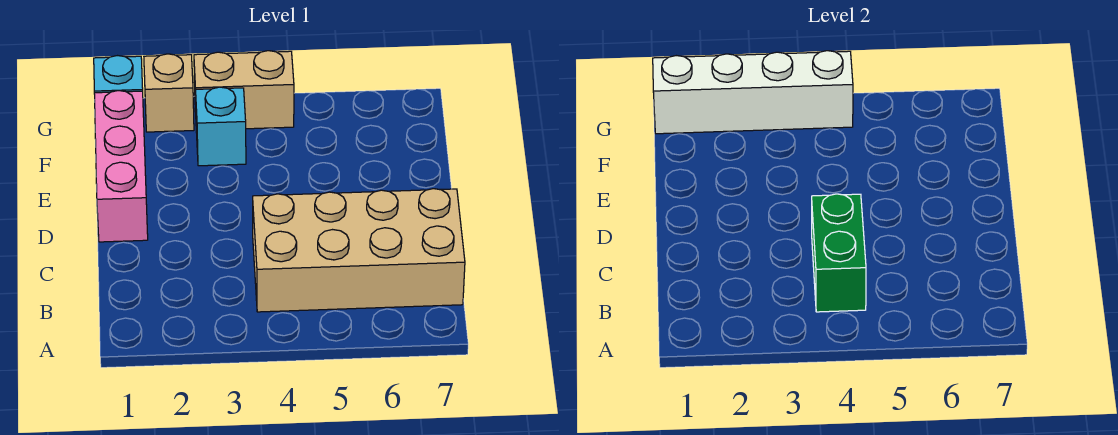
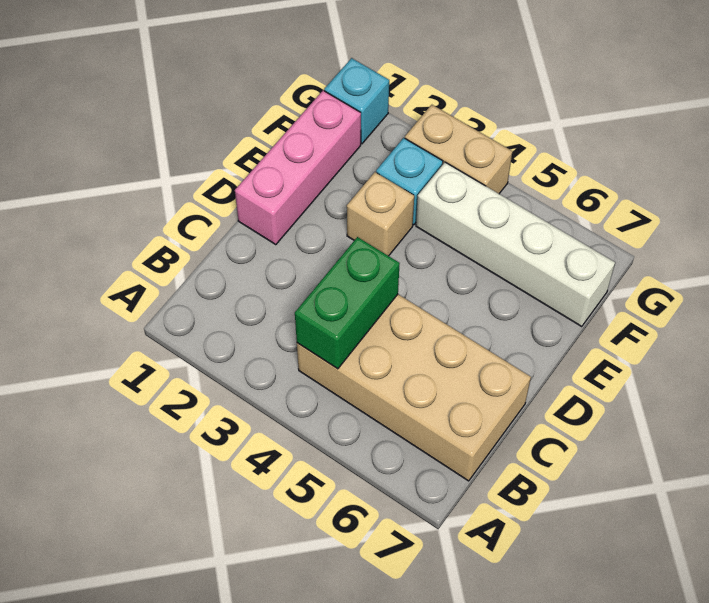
white brick G1:G4 level 2 -> white brick F4:F7 level 1
tan brick G2 level 1 -> tan brick E3 level 1

